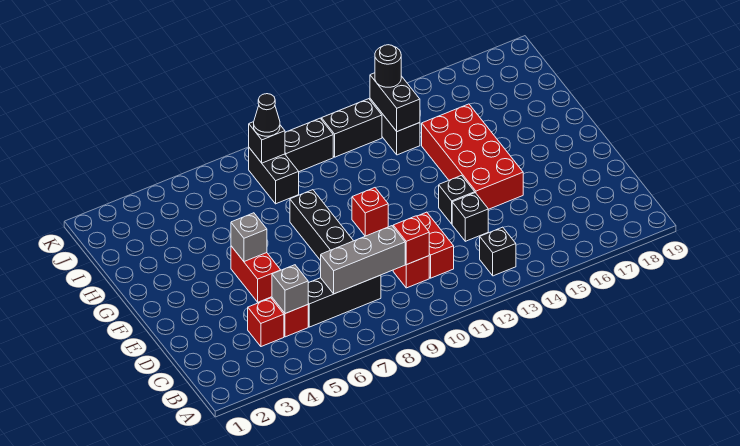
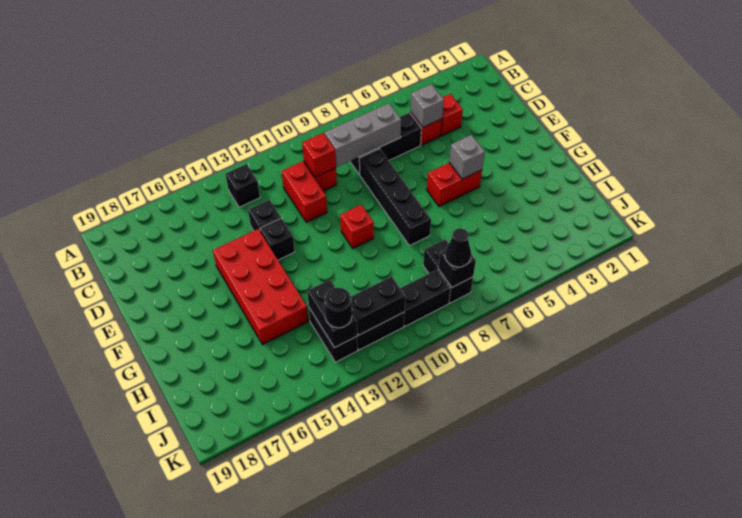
red brick E5:F5 level 1 -> red brick F5:F6 level 1
none -> black brick J11:J12 level 2

